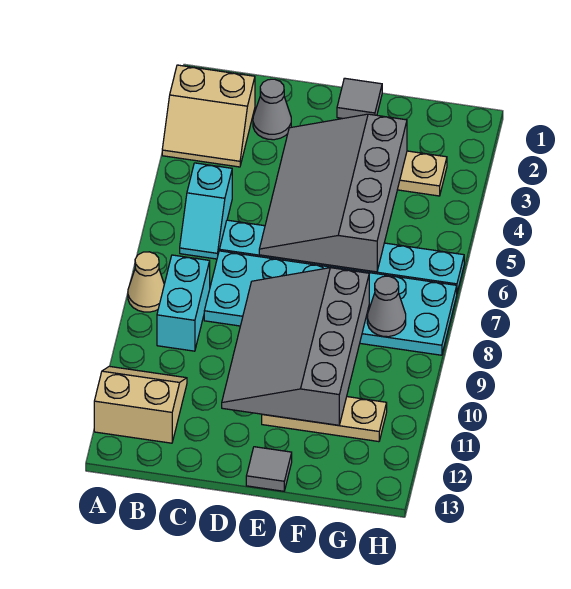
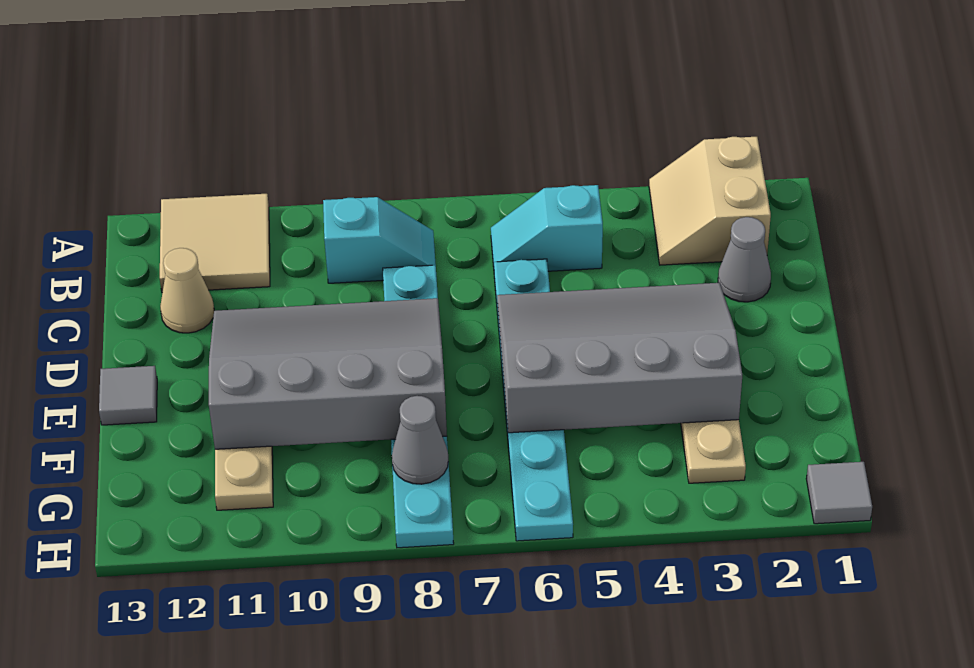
tan cone A8 level 1 -> tan cone C12 level 1
tan slope A11:B12 level 1 top 12 -> tan tile A11:B12 level 1
cyan brick B8:B9 level 1 -> cyan slope B8:B9 level 1 top 9
cyan plate C7:H8 level 1 -> cyan plate C8:H8 level 1
grey tile E1 level 1 -> grey tile H1 level 1

